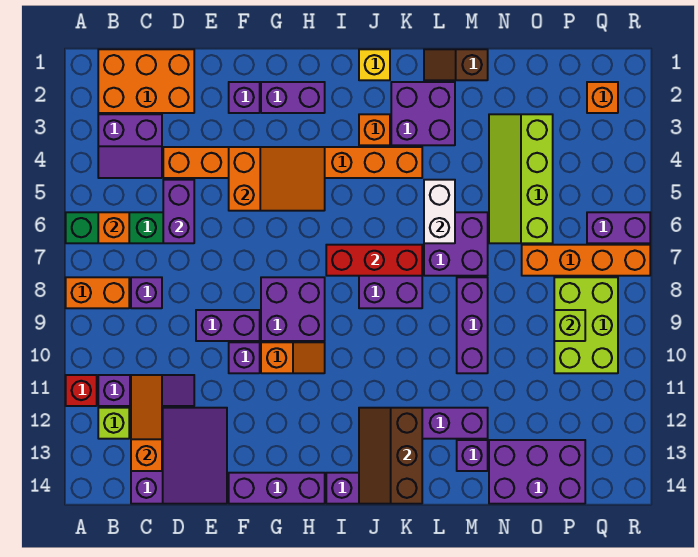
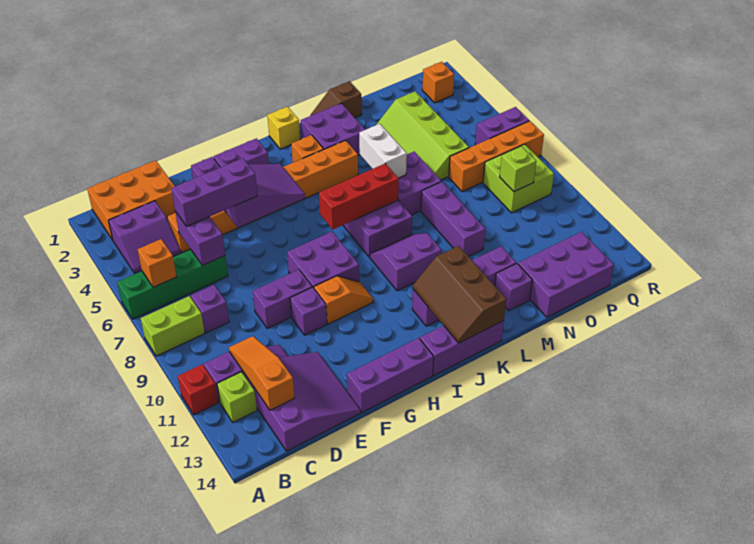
orange brick A8:B8 level 1 -> lime brick A8:B8 level 1
none -> purple brick D5:F5 level 3
orange slope F4:H5 level 2 top F -> purple slope F4:H5 level 2 top F
none -> purple slope J9:K10 level 1 top 10
lime brick P8:Q10 level 1 -> lime brick P8:Q9 level 1

